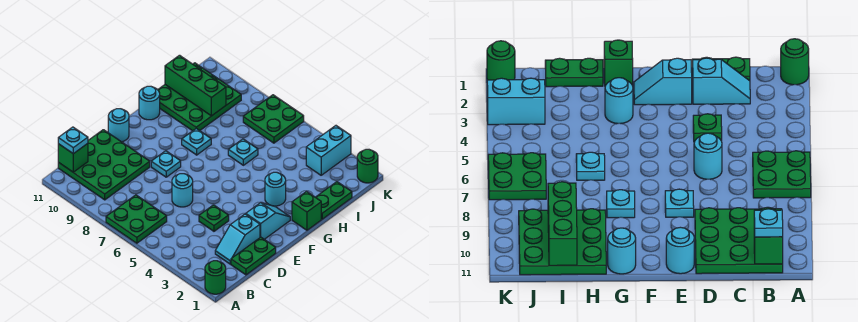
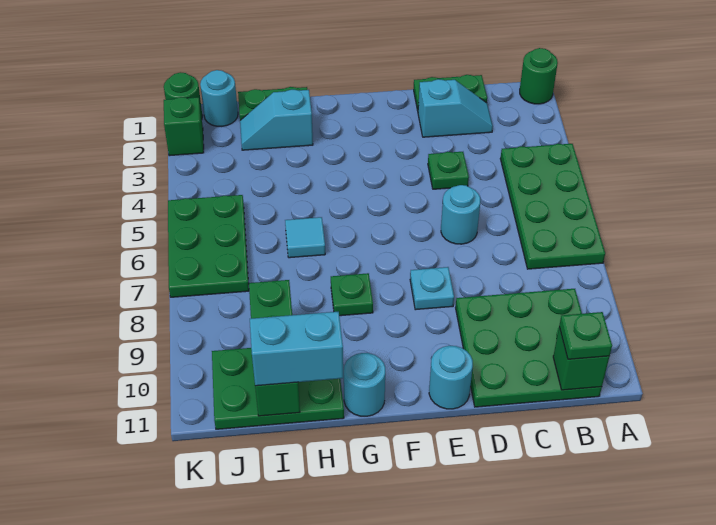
green plate A6:B7 level 1 -> green plate A4:B7 level 1
cyan plate B11 level 3 -> green plate B11 level 3
cyan slope E2:F2 level 1 top E -> cyan slope H2:I2 level 1 top H
green brick G1 level 1 -> green brick K2 level 1
cyan round brick G3 level 1 -> cyan round brick J1 level 1
cyan plate G8 level 1 -> green plate G8 level 1
cyan plate H6 level 1 -> cyan tile H6 level 1
green plate H9:J11 level 1 -> green plate H10:J11 level 1
cyan brick J3:K3 level 1 -> cyan brick H11:I11 level 3
green plate J6:K7 level 1 -> green plate J5:K7 level 1

